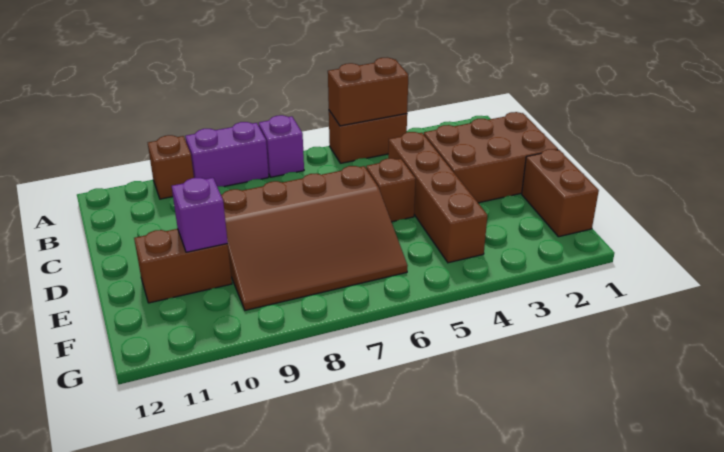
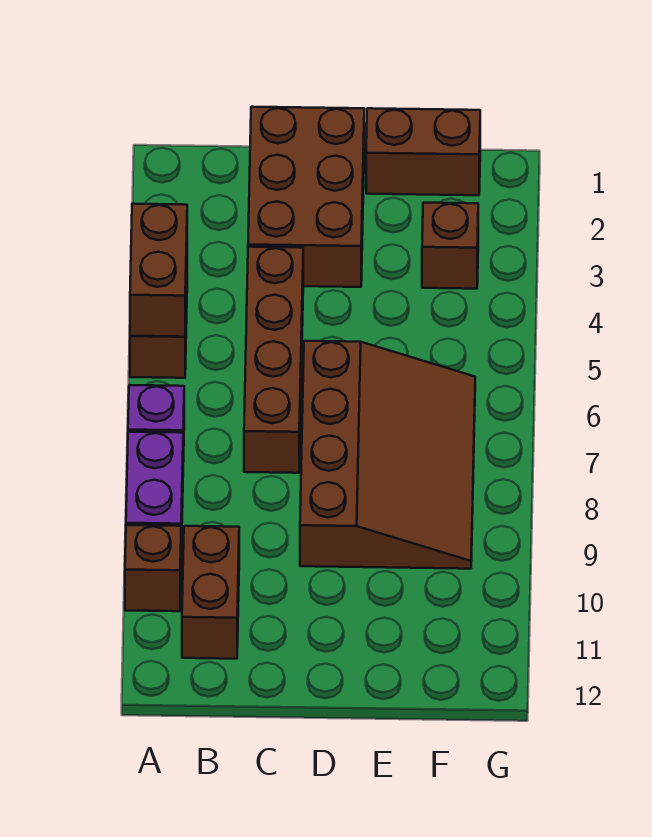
brown brick C4:F4 level 1 -> brown brick C4:C7 level 1
brown brick D5 level 1 -> brown brick F3 level 1
brown brick E10:E11 level 1 -> brown brick B10:B11 level 1
purple brick E10 level 2 -> none

